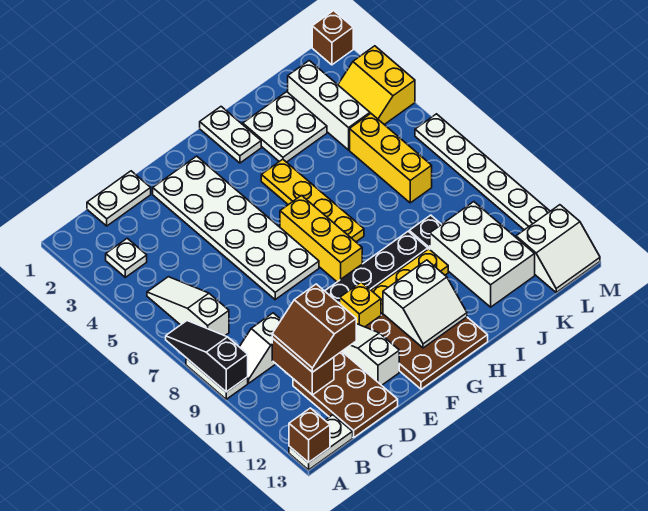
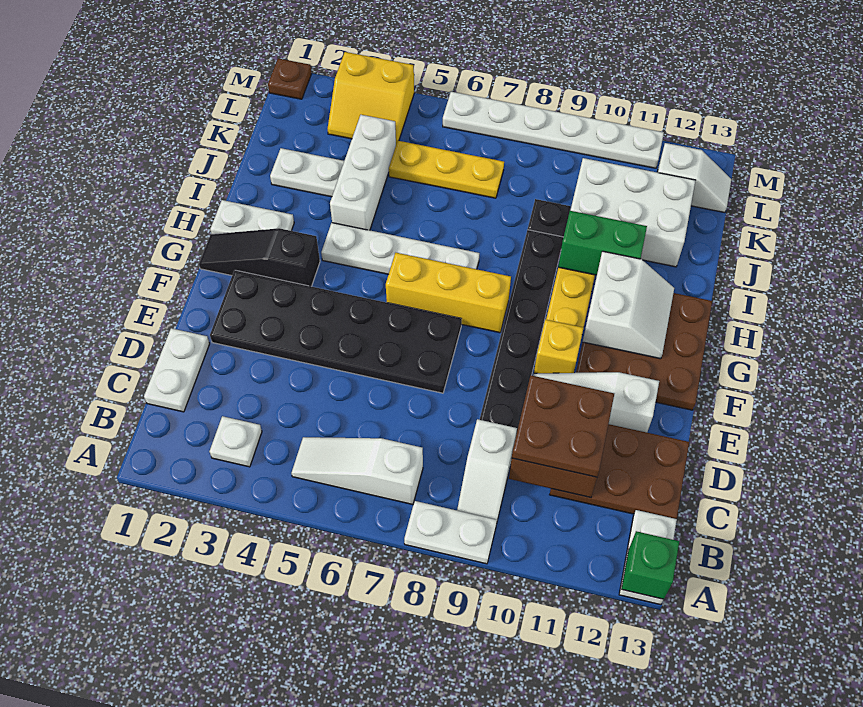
black slope A7:A9 level 2 top 9 -> black slope G1:G3 level 1 top 3
brown brick A13 level 2 -> green brick A13 level 2
brown slope C10:D11 level 3 top D -> brown plate C10:D11 level 3
white plate E2:F7 level 1 -> black plate E2:F7 level 1
yellow plate H4:H7 level 1 -> white plate H4:H7 level 1
white plate I2:J3 level 1 -> white plate J2:J3 level 1
none -> green brick I10:I11 level 2
white brick K2:K4 level 1 -> white brick I4:K4 level 1
yellow brick K5:K7 level 1 -> yellow plate K5:K7 level 1
white slope L12:M13 level 1 top 12 -> white slope L12:L13 level 1 top 12
brown brick M1 level 1 -> brown plate M1 level 1

